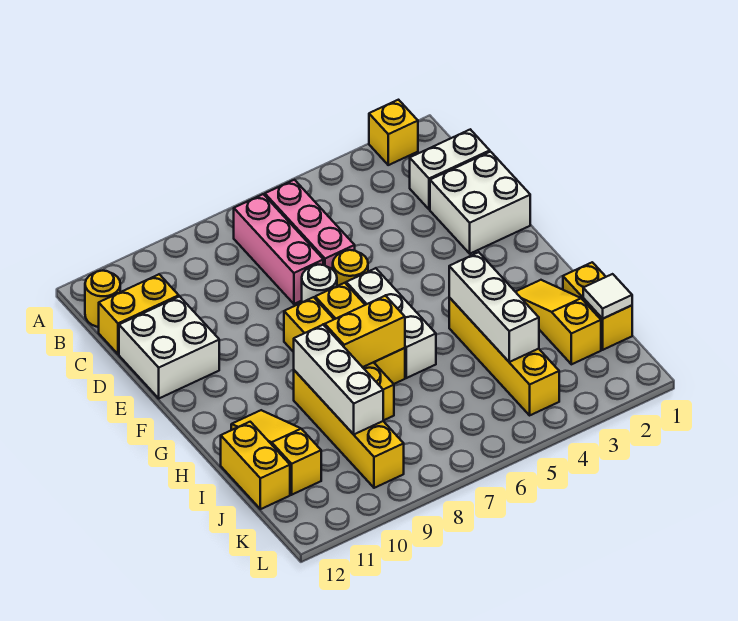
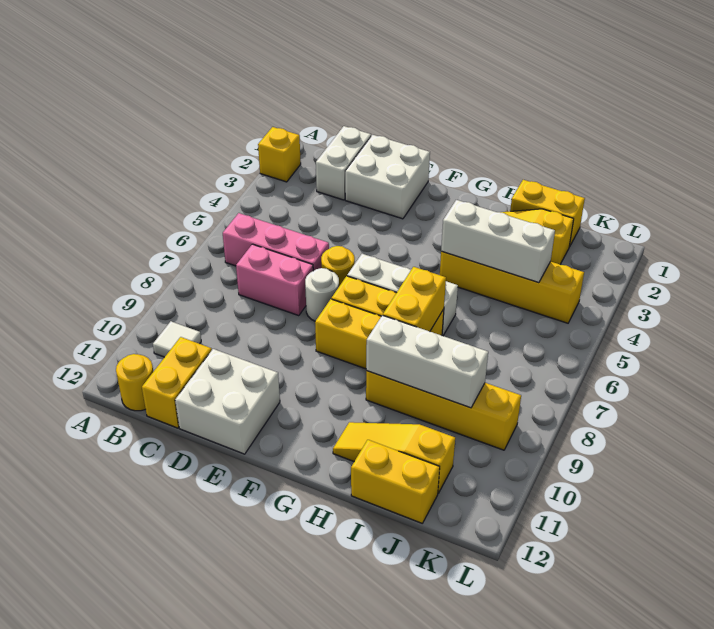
pink brick B7:D7 level 1 -> pink brick C7:D7 level 1
white tile J1 level 2 -> white tile B10 level 1

